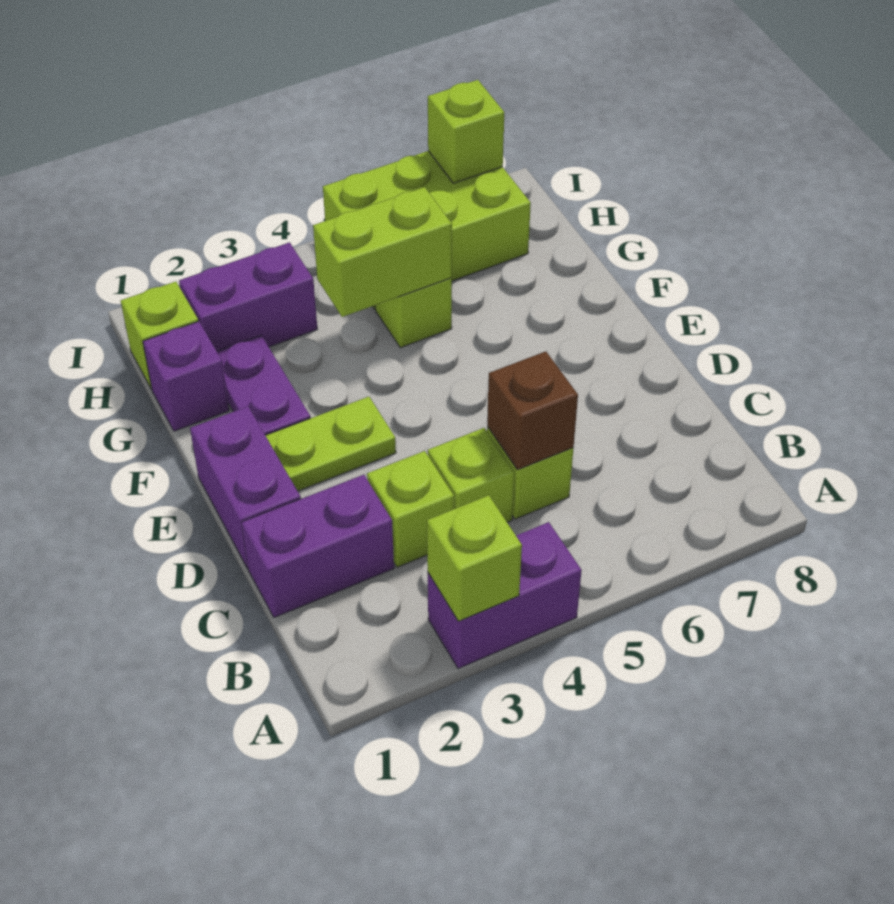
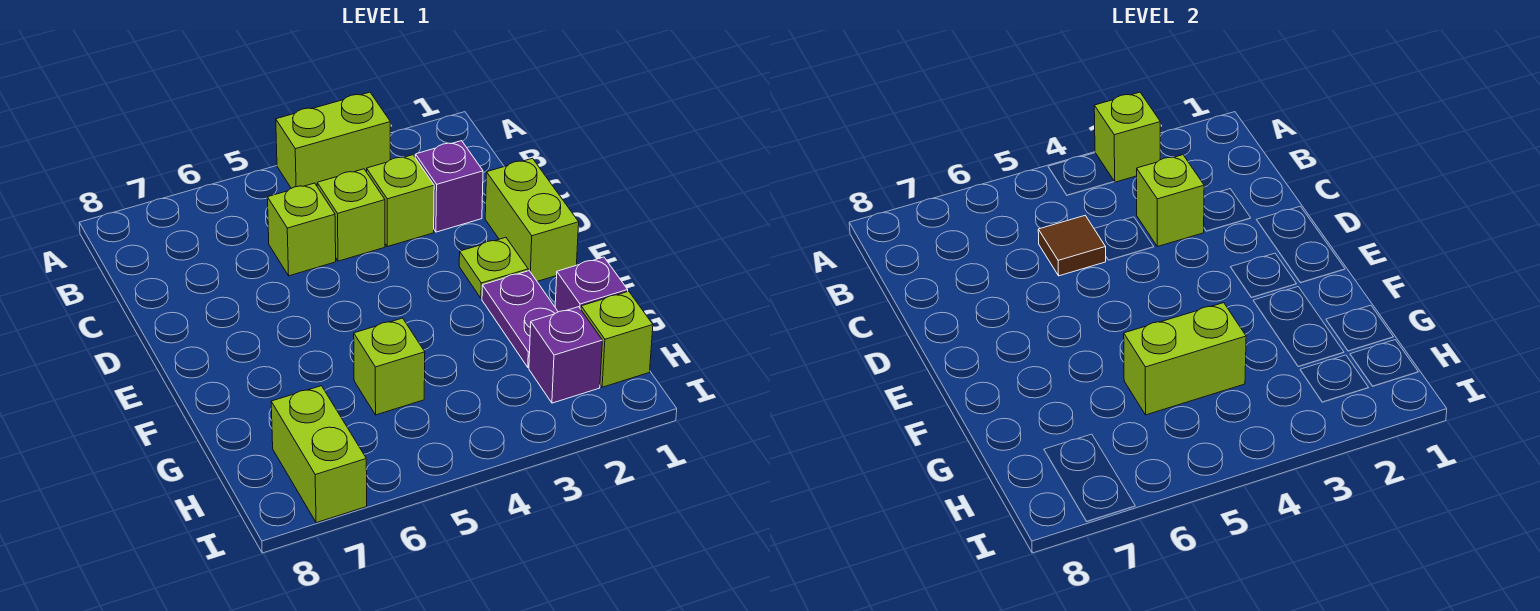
purple brick A3:A4 level 1 -> lime brick A3:A4 level 1
purple brick C1:C2 level 1 -> purple brick C2 level 1
brown brick C5 level 2 -> brown tile C5 level 2
purple brick D1:E1 level 1 -> lime brick D1:E1 level 1
lime plate E2:E3 level 1 -> lime plate E2 level 1
purple brick H2:H3 level 1 -> purple brick H2 level 1
lime brick H5:I7 level 1 -> lime brick H7:I7 level 1
lime brick I7 level 2 -> lime brick C3 level 2

